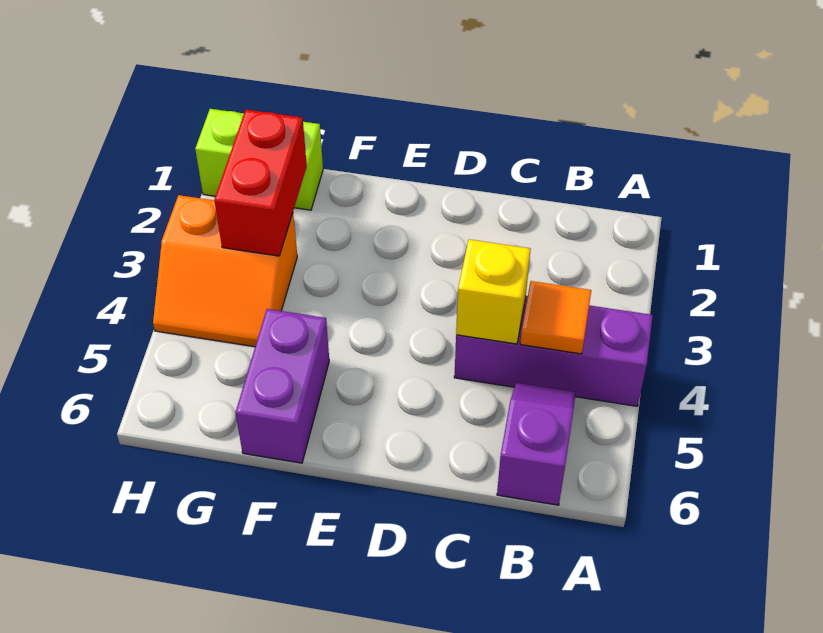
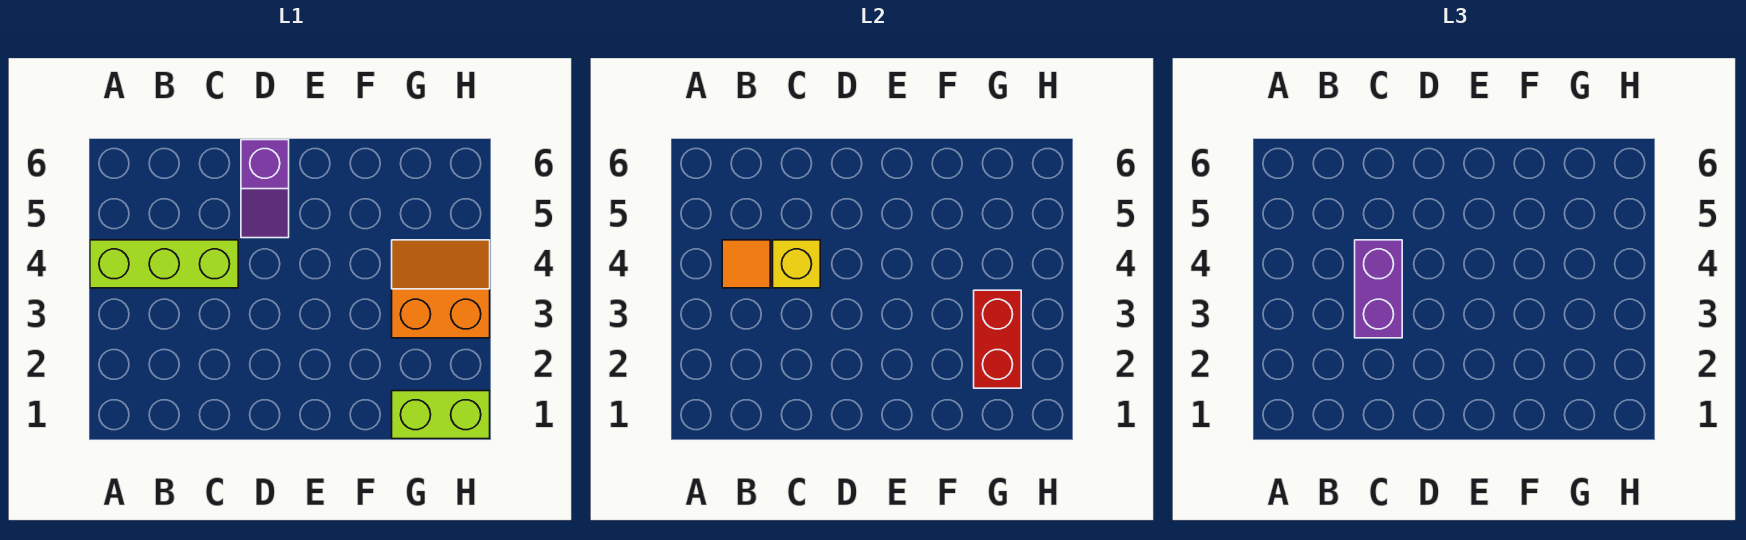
purple brick A4:C4 level 1 -> lime brick A4:C4 level 1
purple slope B5:B6 level 1 top 6 -> purple slope D5:D6 level 1 top 6
purple brick F5:F6 level 1 -> purple brick C3:C4 level 3

